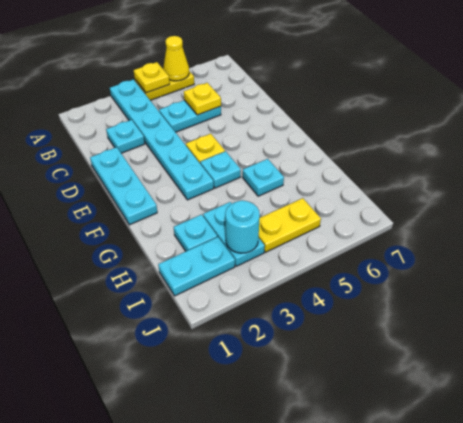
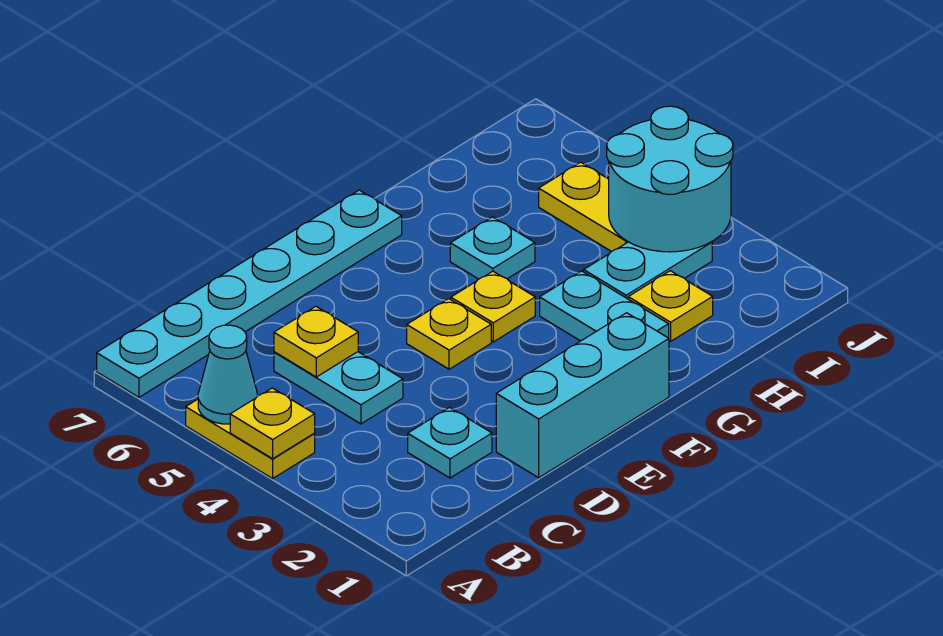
cyan plate A3:F3 level 1 -> cyan plate A7:F7 level 1
yellow cone A5 level 2 -> cyan cone A5 level 2
cyan plate D1:F1 level 1 -> cyan brick D1:F1 level 1
cyan plate F4 level 1 -> yellow plate F4 level 1
cyan plate H2 level 1 -> yellow plate H2 level 1
cyan plate I1:I2 level 1 -> cyan plate G2:G3 level 1
cyan round brick I3 level 2 -> cyan round brick I3:J4 level 2

